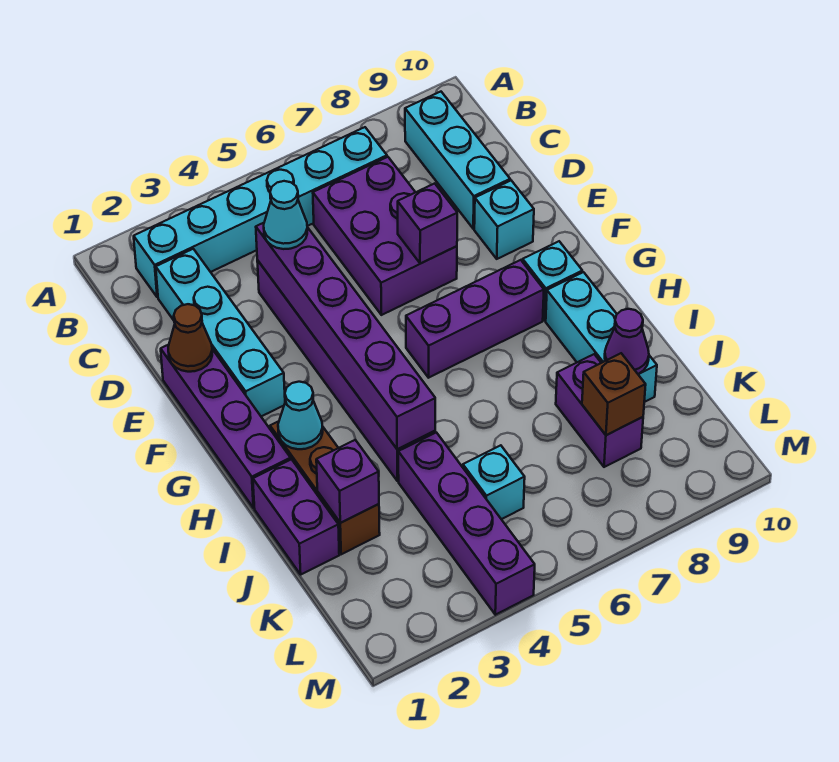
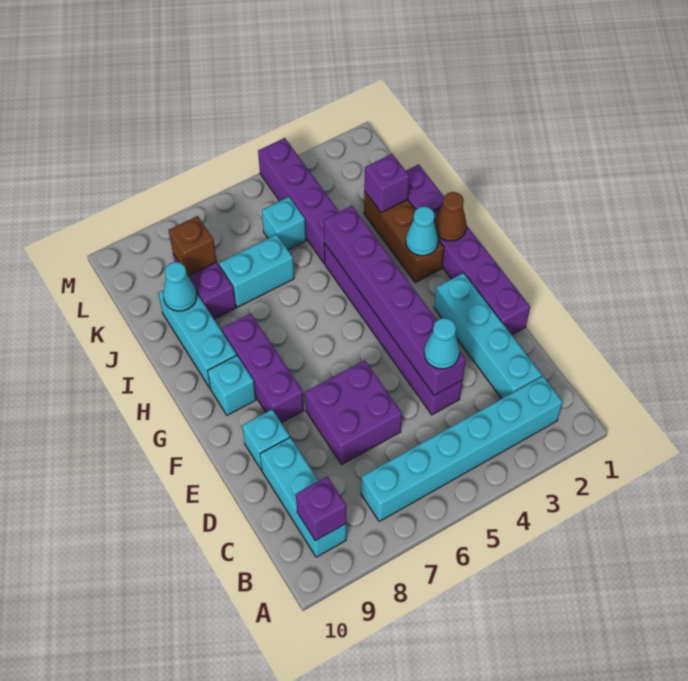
purple brick C6:E7 level 1 -> purple brick D6:E7 level 1
brown cone E1 level 2 -> brown cone H1 level 2
purple brick E7 level 2 -> purple brick B9 level 2
purple brick G6:G8 level 1 -> purple brick F8:H8 level 1
none -> cyan brick J6:J7 level 1
purple cone J9 level 2 -> cyan cone J9 level 2

